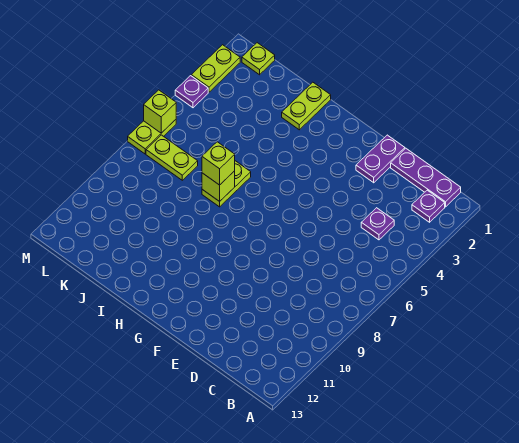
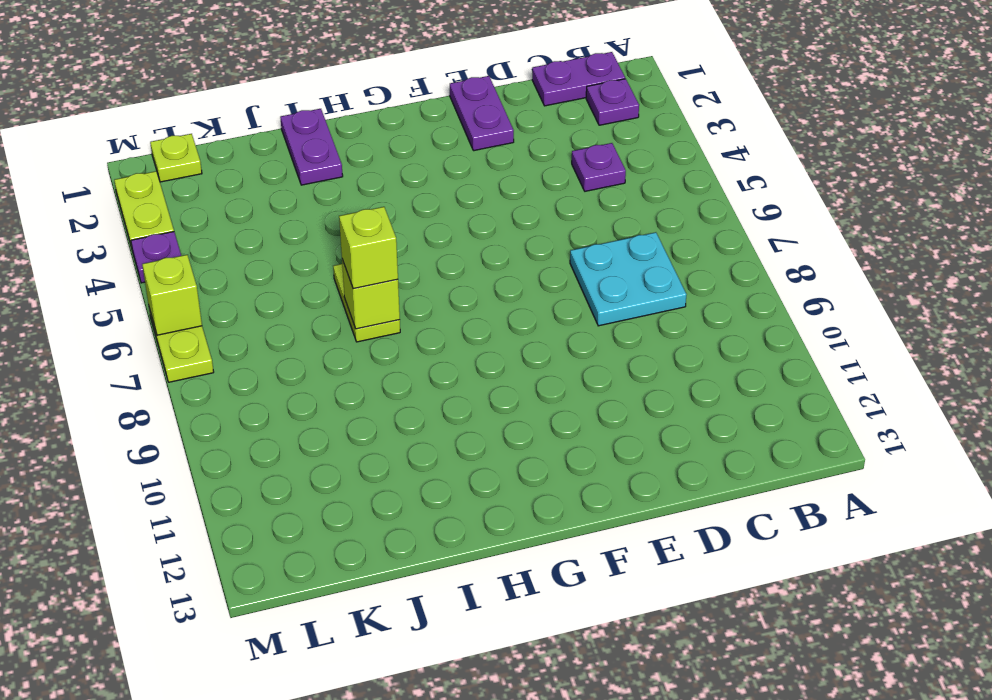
purple plate B1:D1 level 1 -> purple plate B1:C1 level 1
none -> cyan plate C7:D8 level 1
lime plate I1:I2 level 1 -> purple plate I1:I2 level 1
lime plate K7:L7 level 1 -> none

